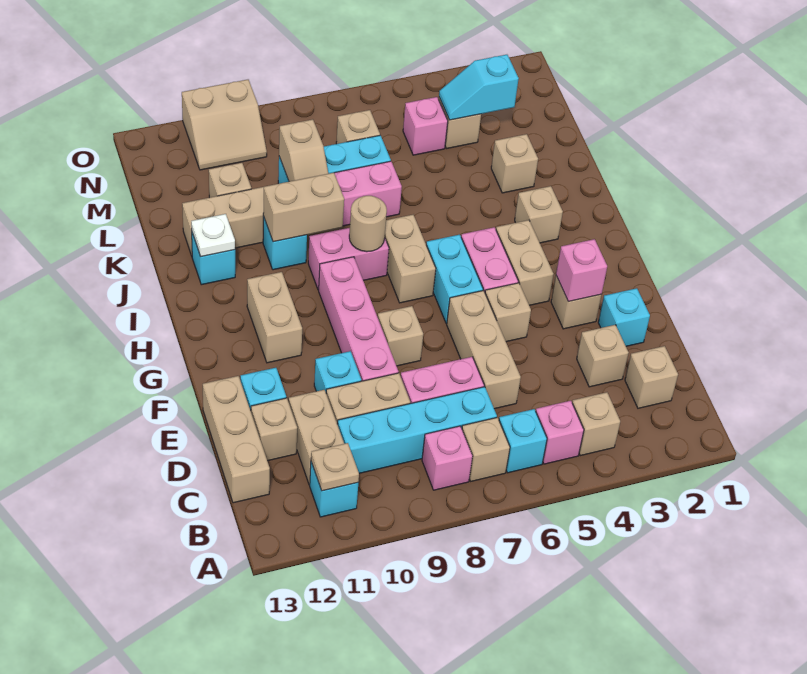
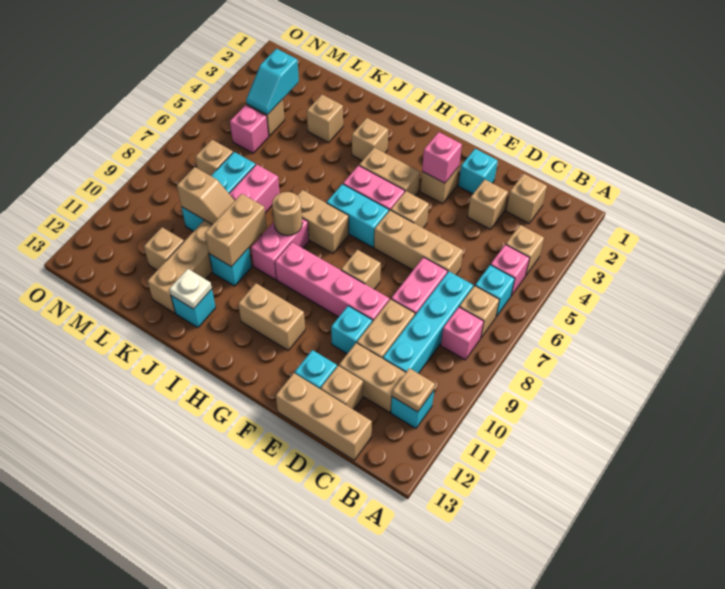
tan slope N10:O11 level 1 top O -> none

